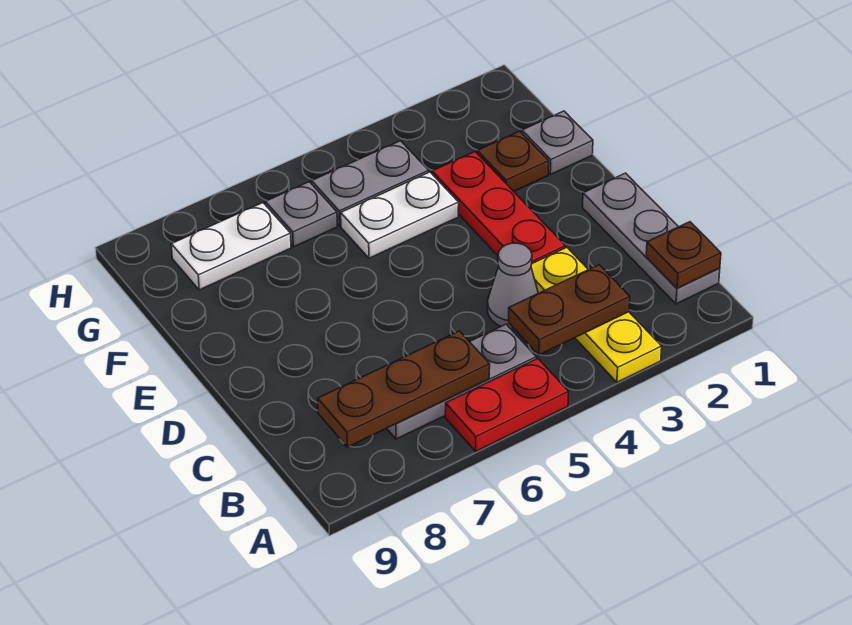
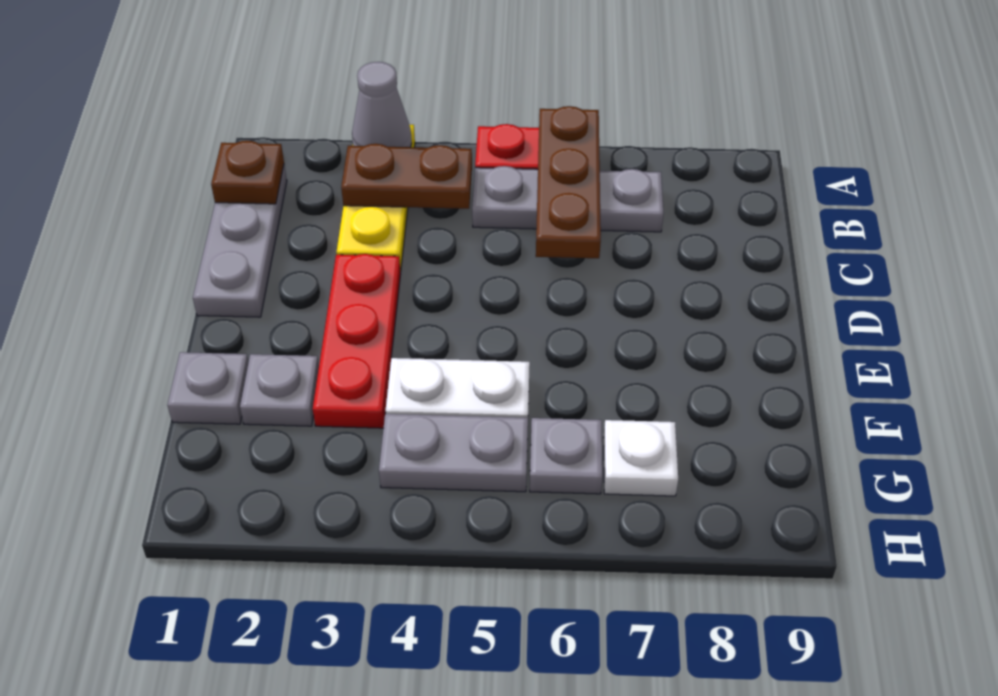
brown plate B6:B8 level 2 -> brown plate A6:C6 level 2
grey cone C4 level 1 -> grey cone A3 level 2
brown plate F2 level 1 -> grey plate F2 level 1
white plate G7:G8 level 1 -> white plate G7 level 1

